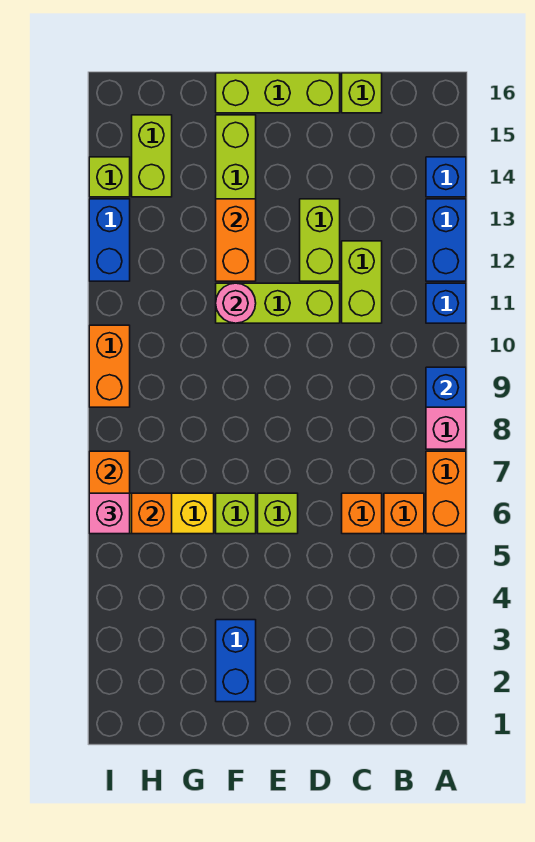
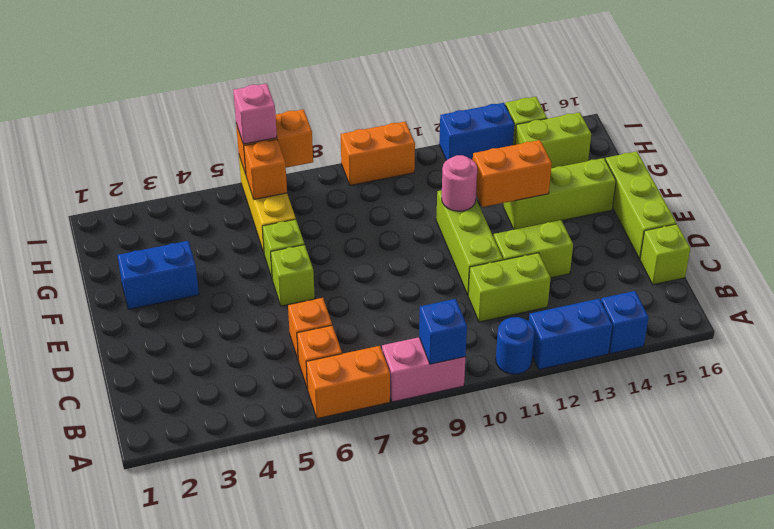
blue brick A11 level 1 -> blue round brick A11 level 1

